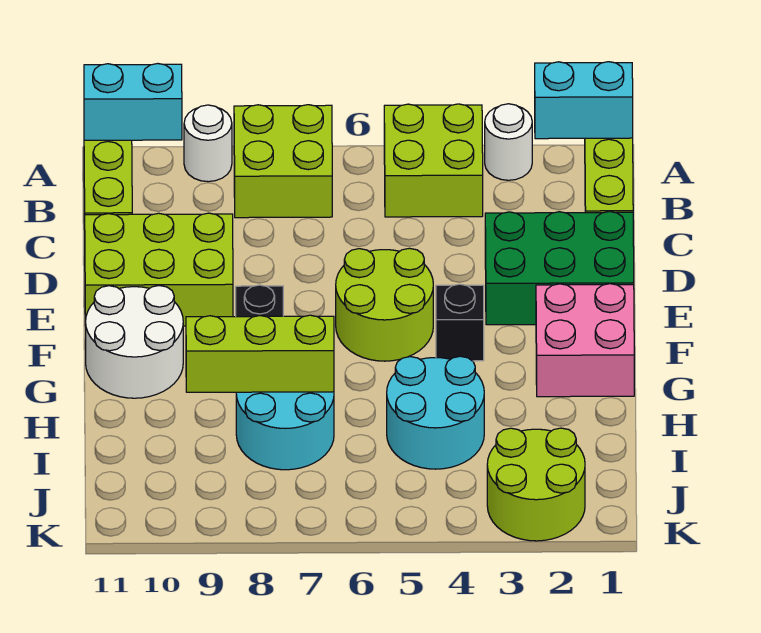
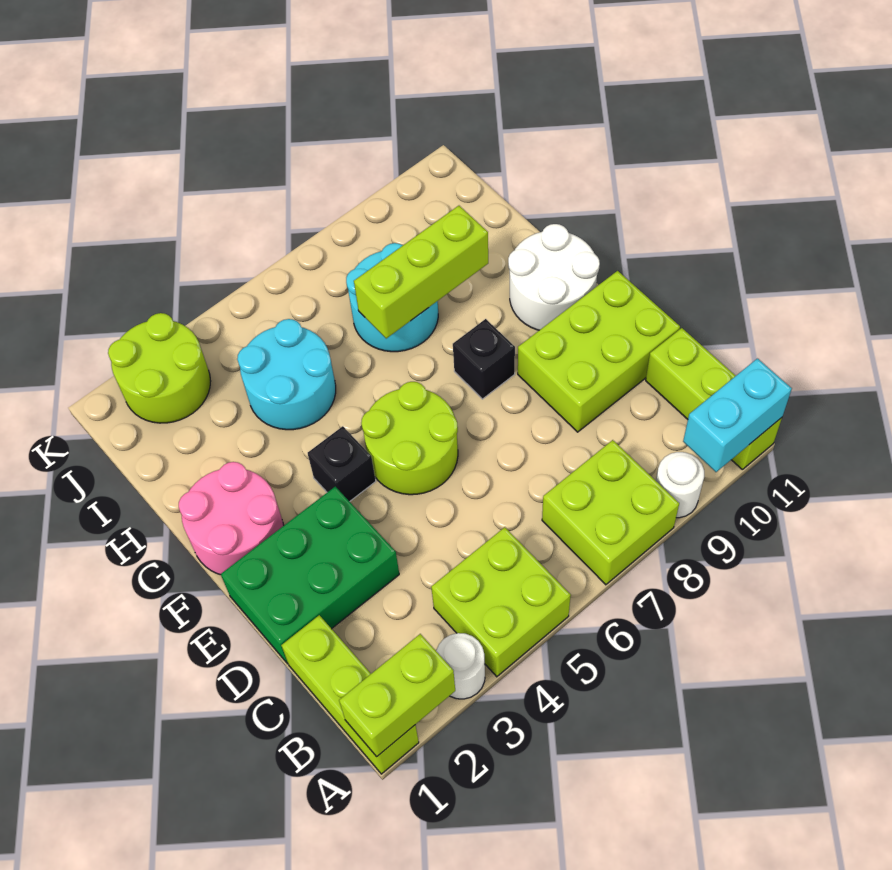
cyan brick A1:A2 level 2 -> lime brick A1:A2 level 2
pink brick F1:G2 level 1 -> pink round brick F1:G2 level 1

